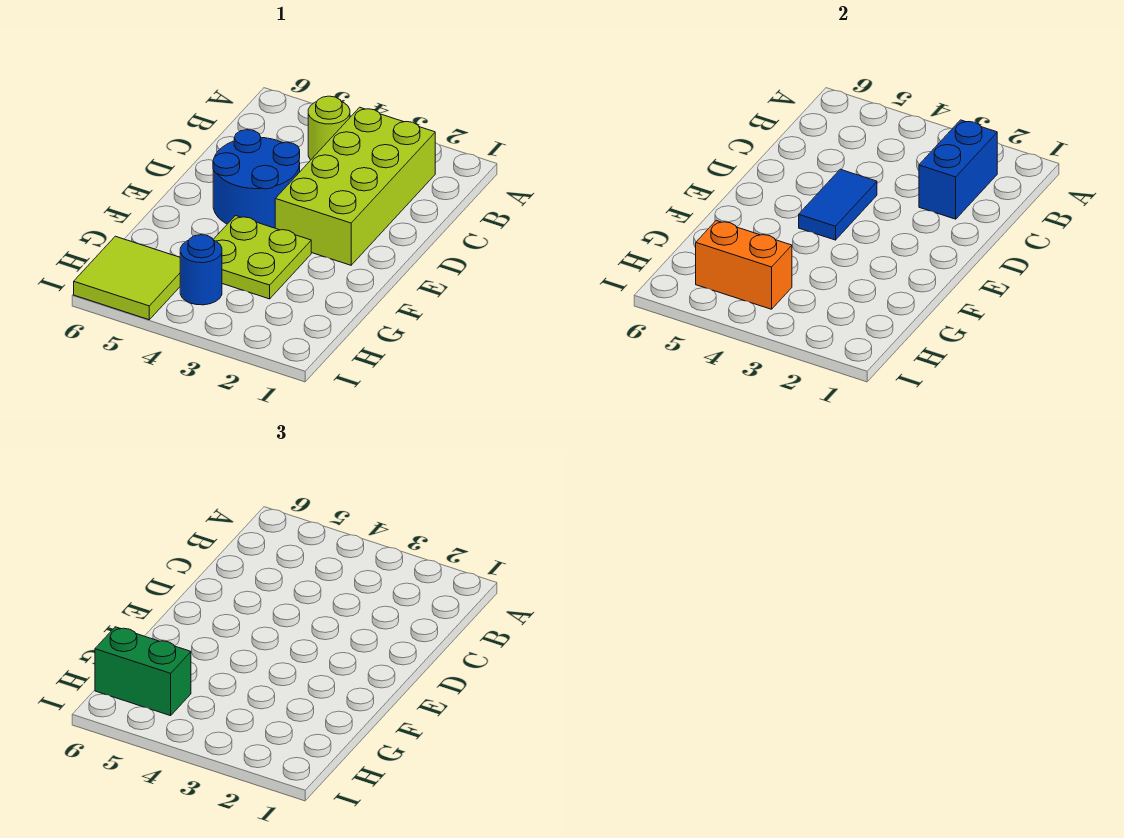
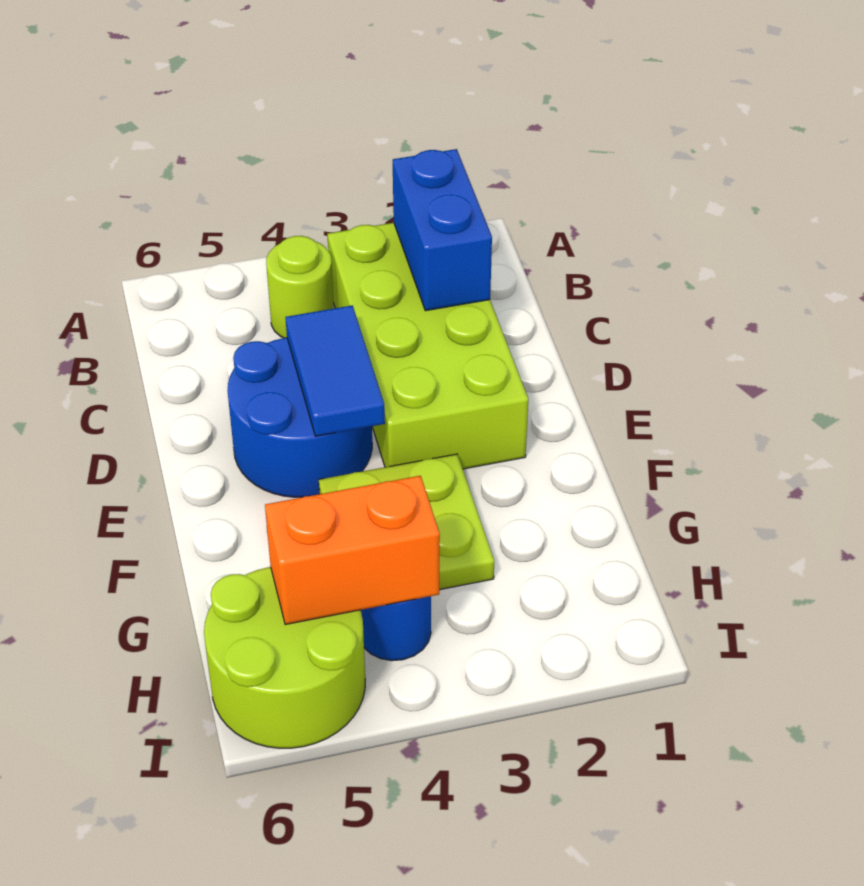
lime tile H5:I6 level 1 -> lime round brick H5:I6 level 1
green brick H5:H6 level 3 -> none

